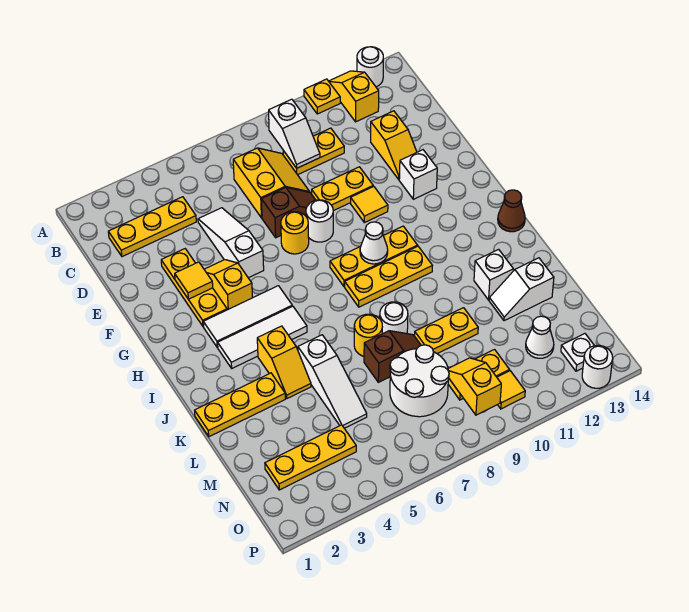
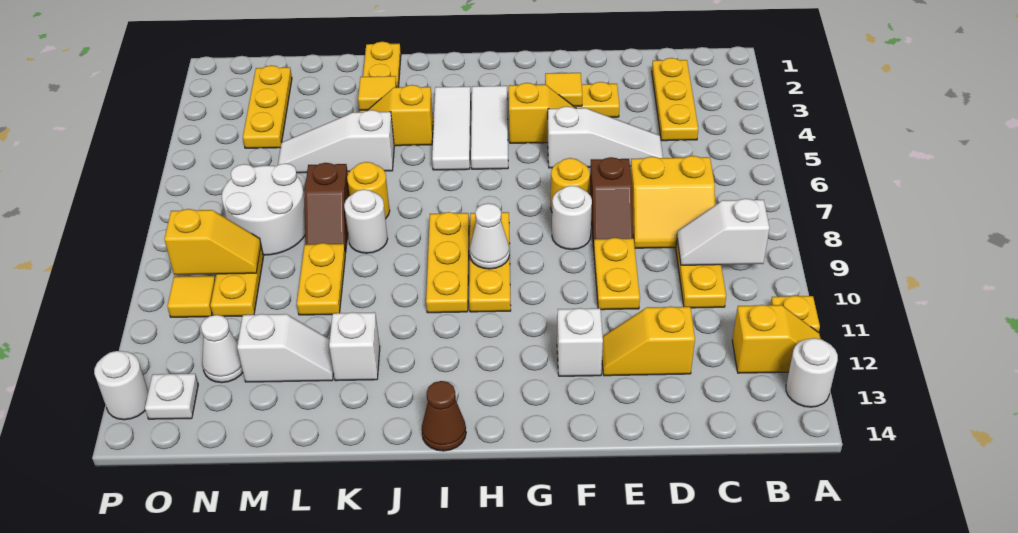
yellow tile F10 level 1 -> yellow tile K3 level 2
white slope L12:L13 level 1 top 13 -> white slope L12:M12 level 1 top M

